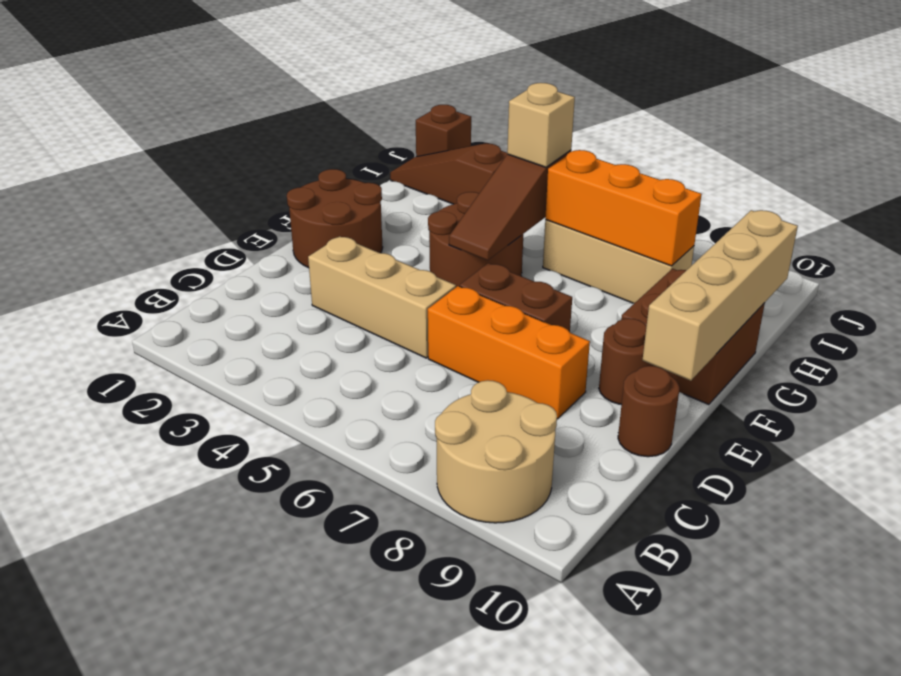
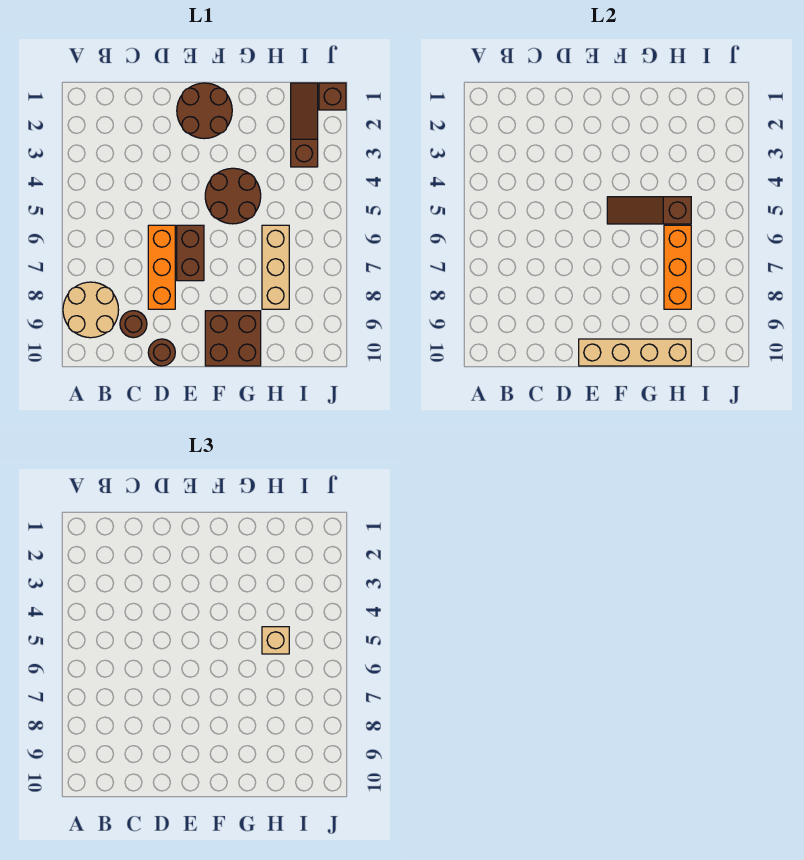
tan brick D3:D5 level 1 -> none
brown round brick E9 level 1 -> brown round brick C9 level 1

